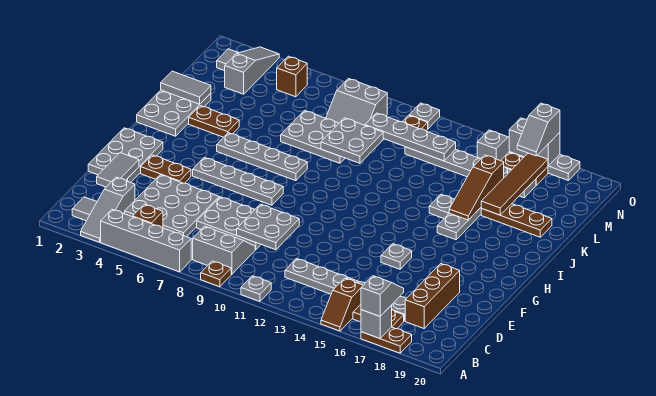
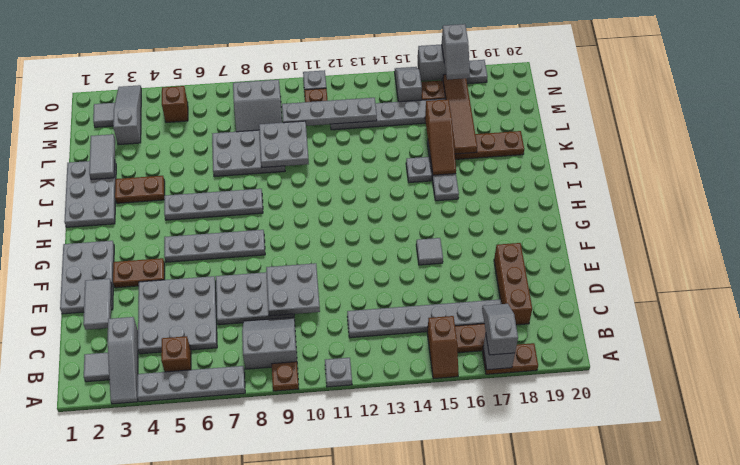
grey brick A4:A7 level 1 -> grey plate A4:A7 level 1
grey plate F15 level 1 -> grey tile F15 level 1
grey tile K1:K2 level 2 -> grey tile K2:L2 level 2

